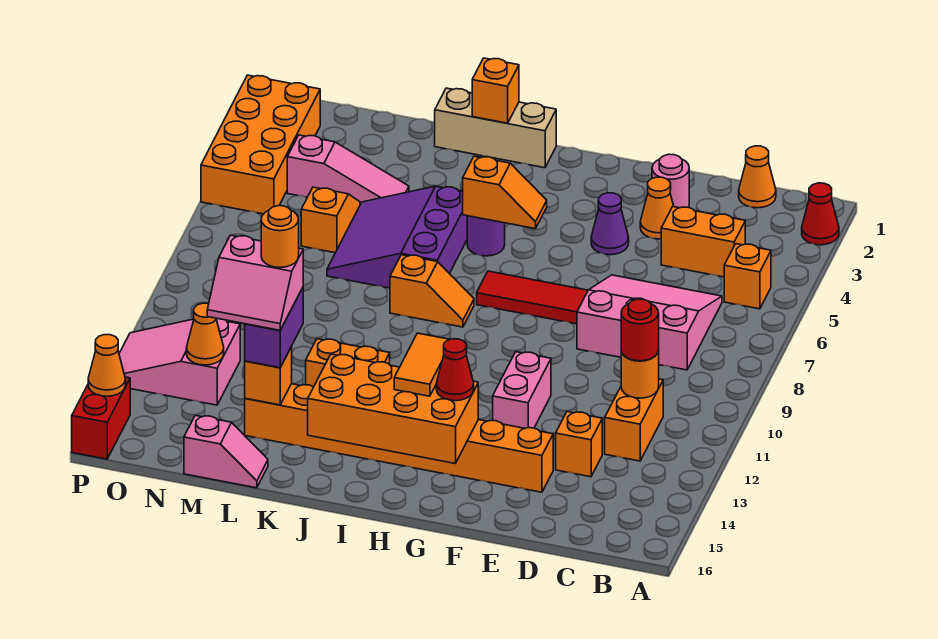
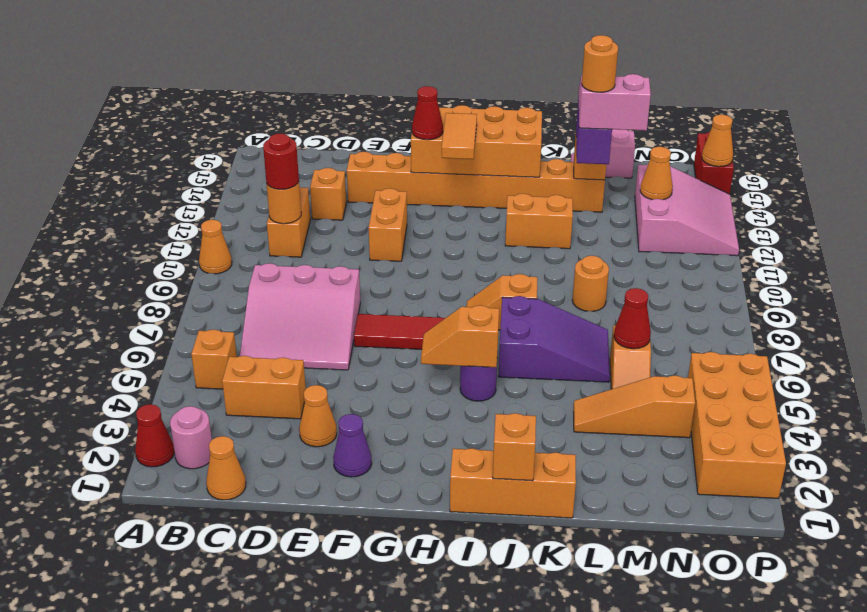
none -> orange cone A10 level 1
pink round brick E2 level 1 -> pink round brick B2 level 1
purple cone F4 level 1 -> purple cone F2 level 1
pink brick F11:F12 level 1 -> orange brick F11:F12 level 1
tan brick I1:K1 level 1 -> orange brick I1:K1 level 1
purple slope J5:L7 level 1 top J -> purple slope J6:L7 level 1 top J
pink slope L4:N4 level 1 top N -> orange slope L4:N4 level 1 top N
none -> orange round brick L9 level 1
none -> red cone M6 level 2
pink slope N12:P13 level 1 top N -> pink slope N12:P14 level 1 top N

